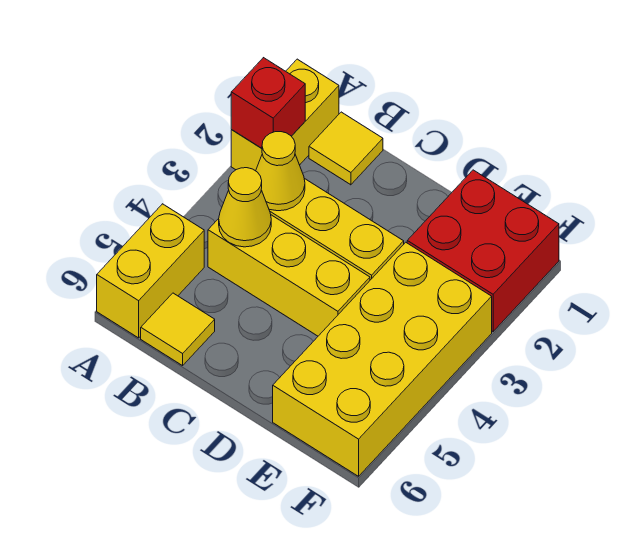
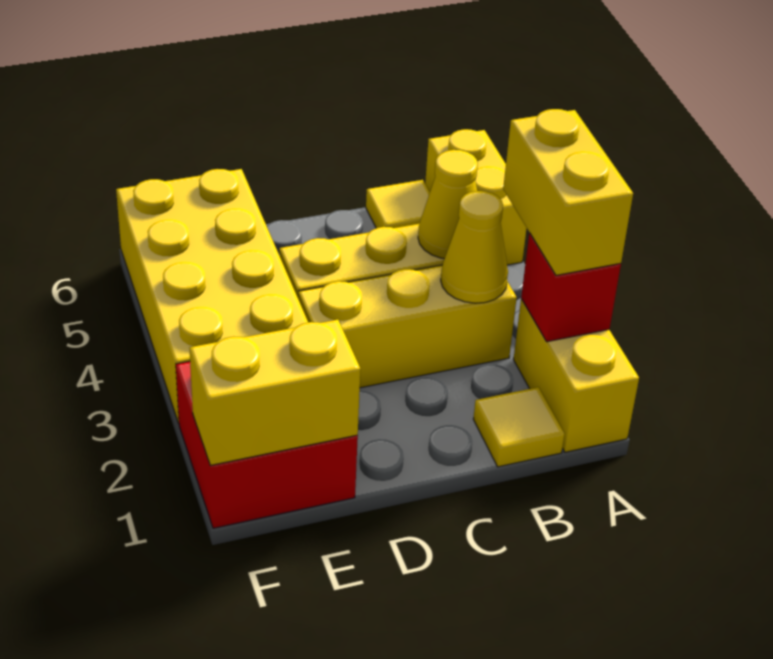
none -> yellow brick A2:A3 level 3
none -> yellow brick E1:F1 level 2

